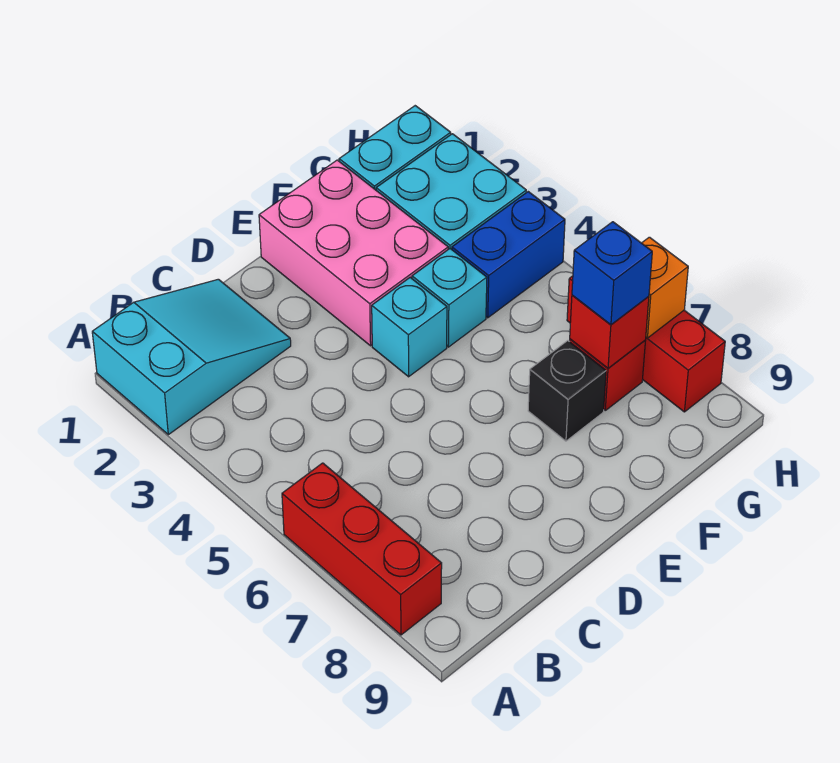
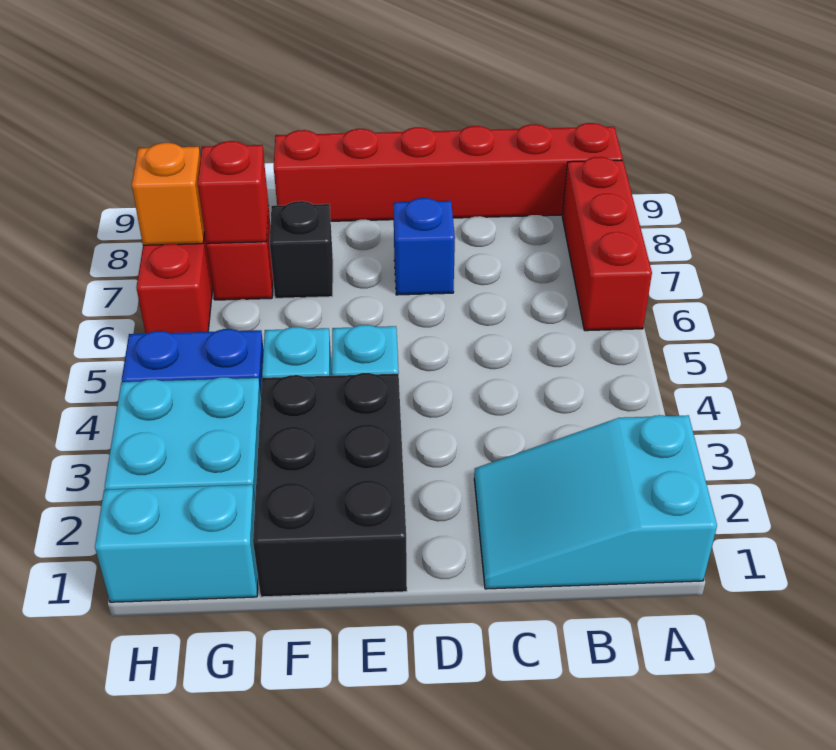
none -> red brick A9:F9 level 1
pink brick E1:F3 level 1 -> black brick E1:F3 level 1
blue brick G7 level 3 -> blue brick D7 level 1

